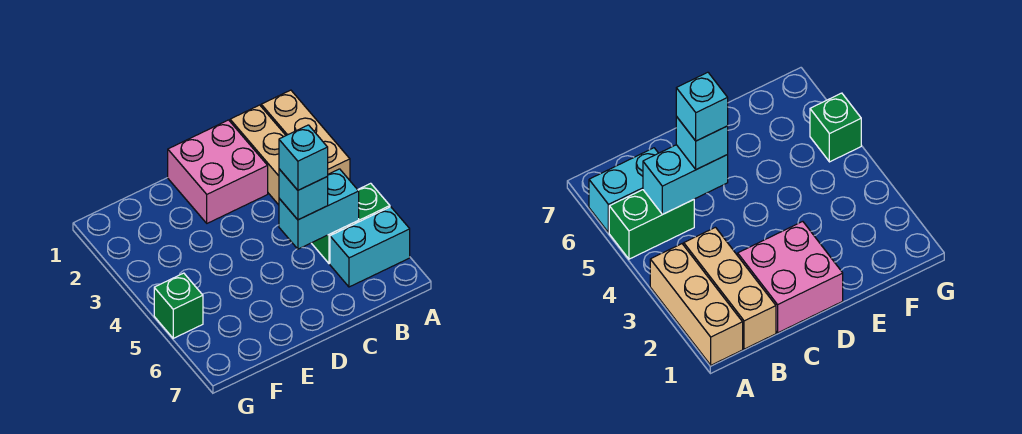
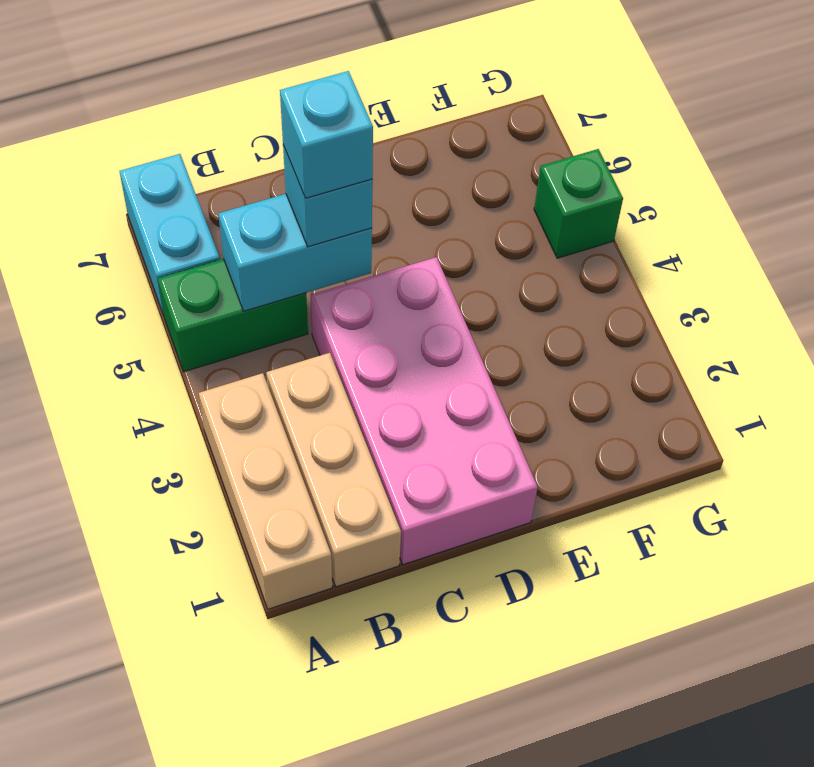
cyan brick A6:B6 level 1 -> cyan brick A6:A7 level 1
pink brick C1:D2 level 1 -> pink brick C1:D4 level 1

